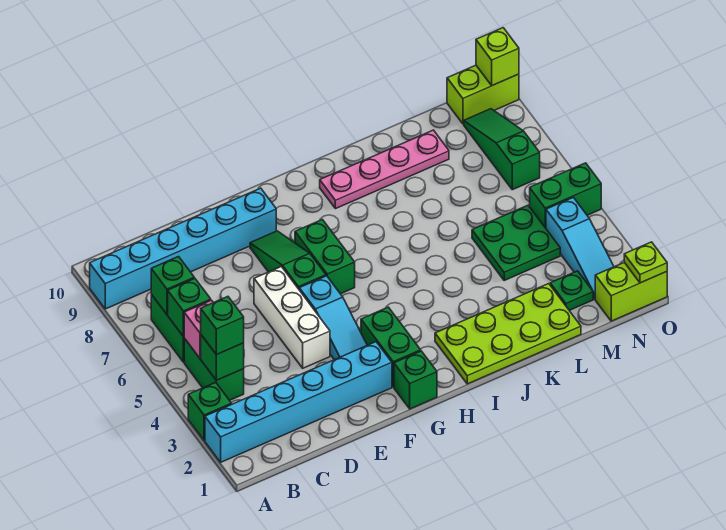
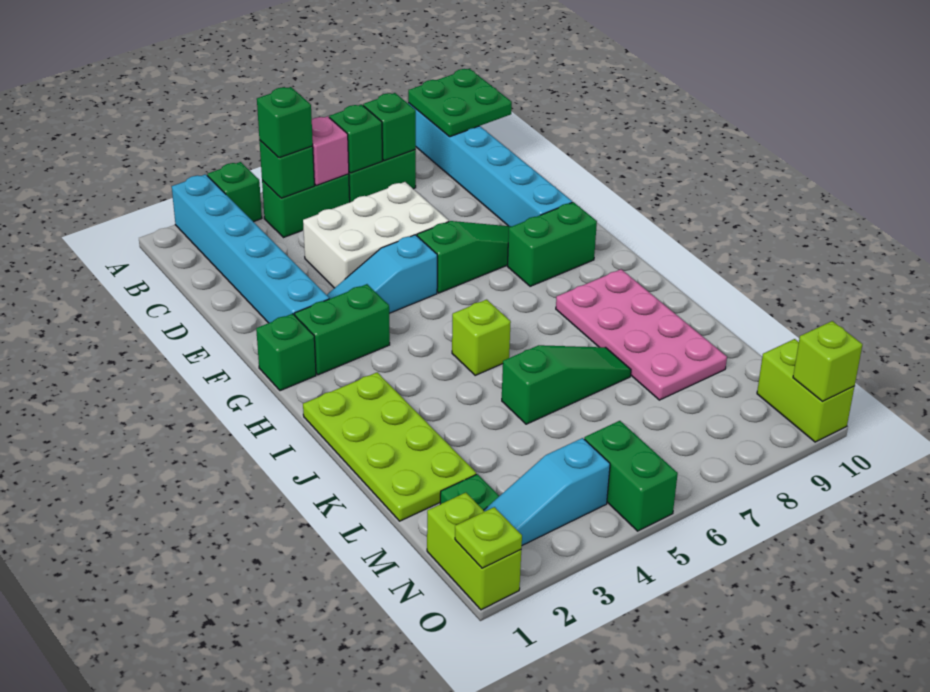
white brick E4:E6 level 1 -> white brick D4:E6 level 1
green brick G6:G7 level 1 -> green brick G8:G9 level 1
none -> lime brick I5 level 1
pink plate I9:L9 level 1 -> pink plate I8:L9 level 1
green plate L4:M5 level 1 -> green plate A9:B10 level 2
green slope N7:N9 level 1 top 7 -> green slope K5:K7 level 1 top 5

